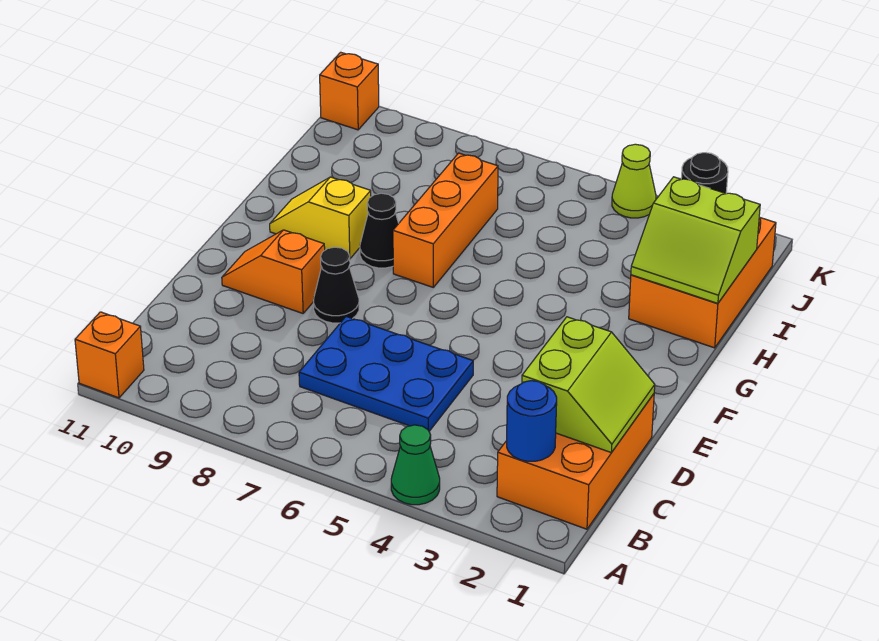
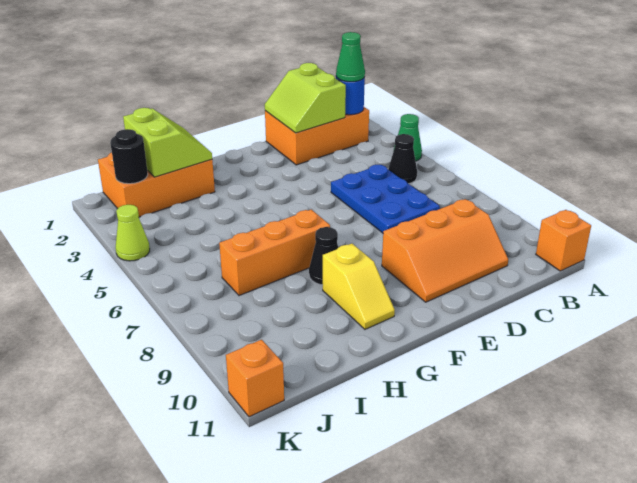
none -> green cone B2 level 3
lime slope C1:D2 level 2 top 2 -> lime slope C1:D2 level 2 top C
black cone E8 level 1 -> black cone B5 level 1
orange slope E9:E10 level 1 top 9 -> orange slope C9:E10 level 1 top 9

